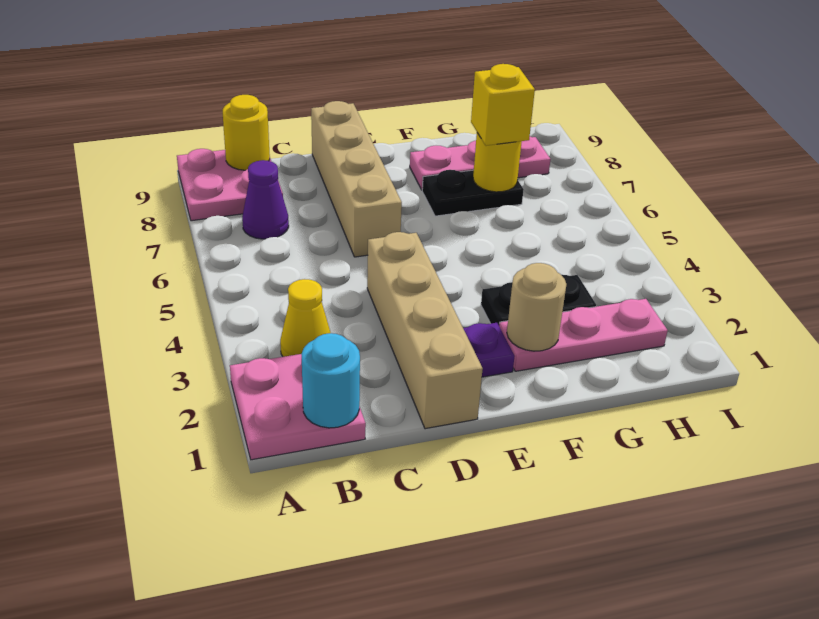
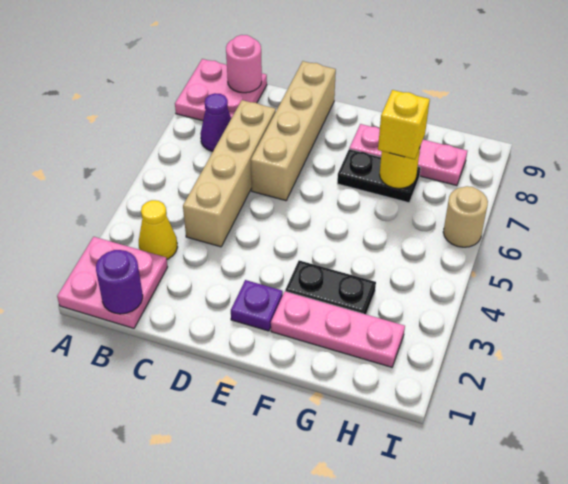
cyan round brick B1 level 2 -> purple round brick B1 level 2
yellow round brick B9 level 2 -> pink round brick B9 level 2
tan brick D1:D4 level 1 -> tan brick C4:C7 level 1
tan round brick F2 level 2 -> tan round brick I6 level 1

